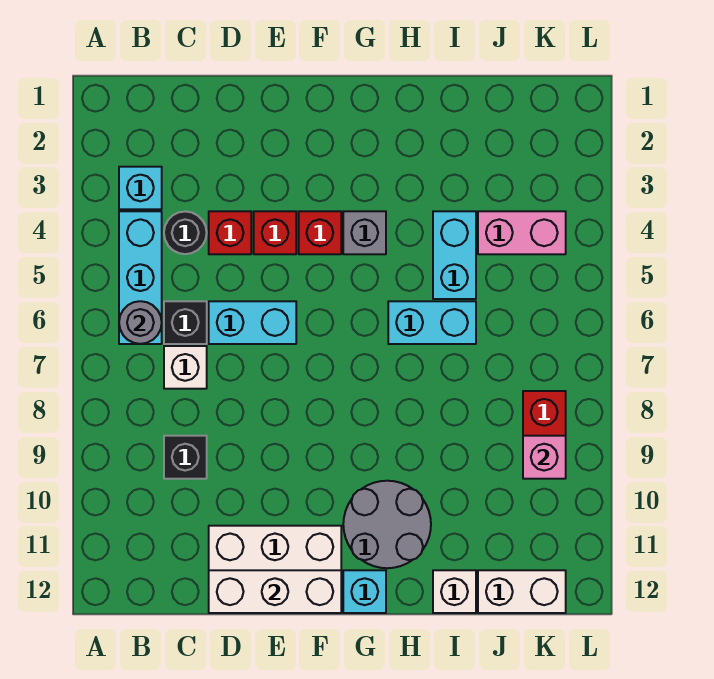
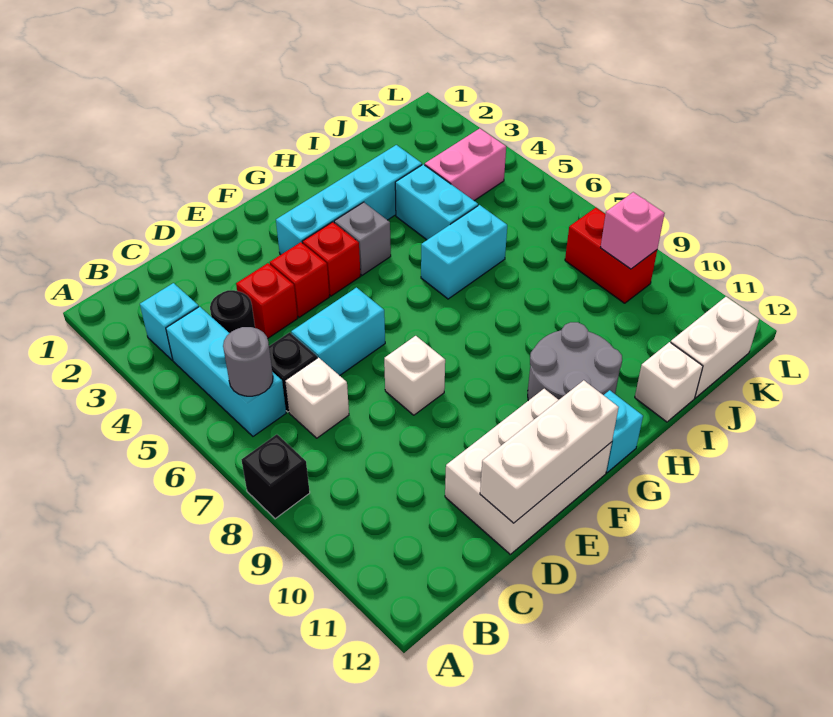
black brick C9 level 1 -> black brick A8 level 1
none -> white brick E8 level 1
none -> cyan brick F3:I3 level 1

